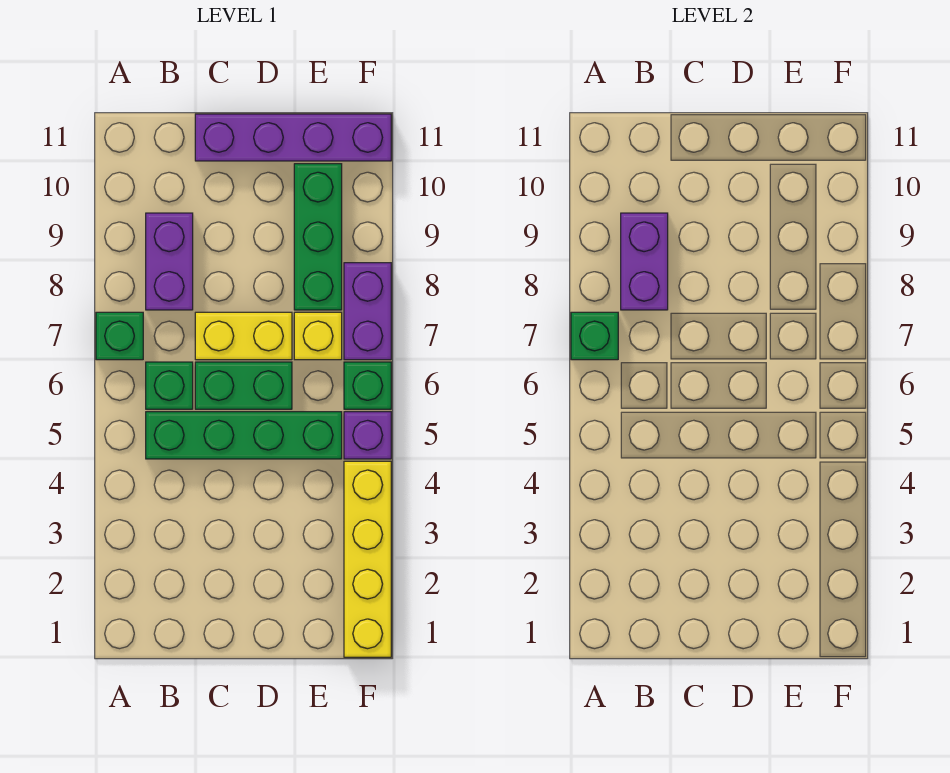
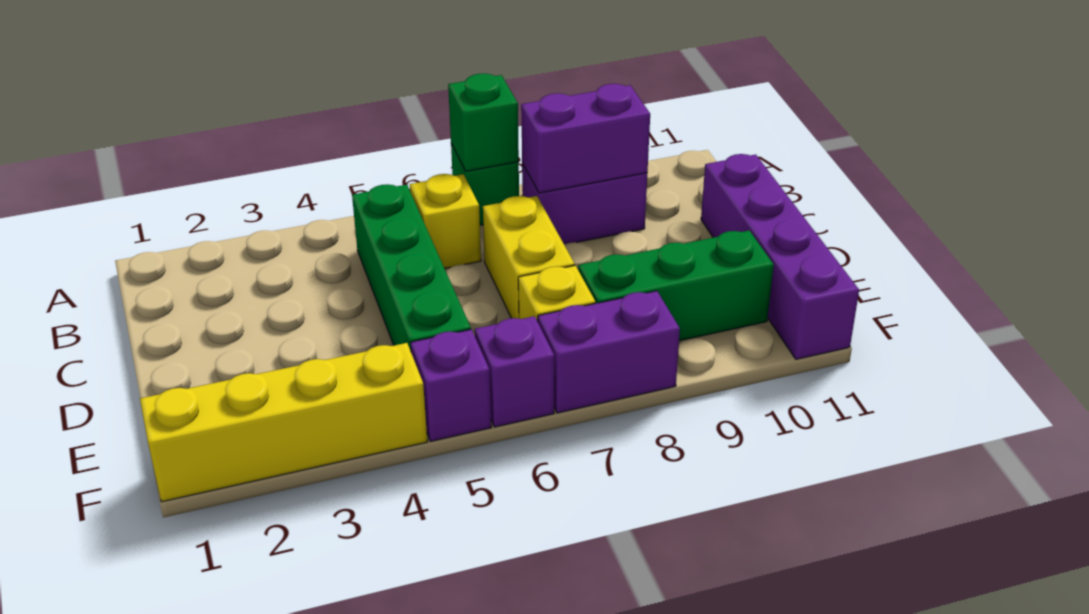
green brick B6 level 1 -> yellow brick B6 level 1
green brick C6:D6 level 1 -> none
green brick F6 level 1 -> purple brick F6 level 1

